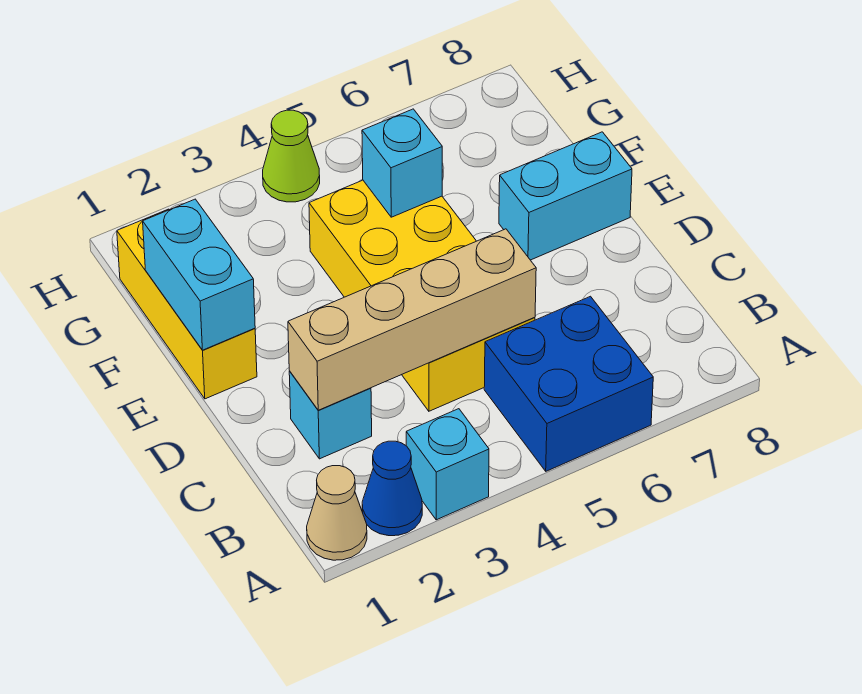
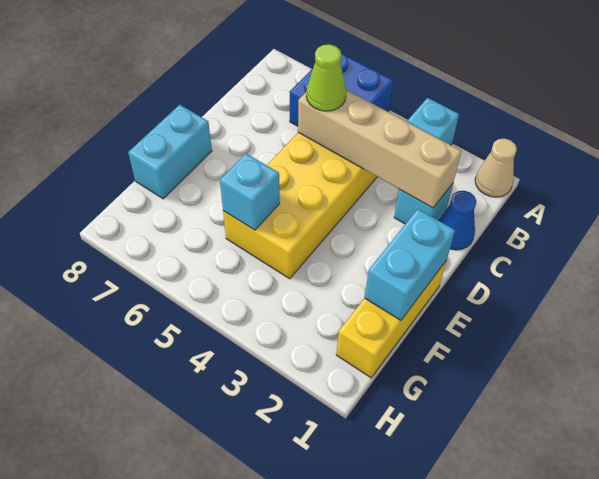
blue cone A2 level 1 -> blue cone C1 level 1
cyan brick E7:E8 level 1 -> cyan brick E8:F8 level 1
lime cone H4 level 1 -> lime cone C5 level 3

